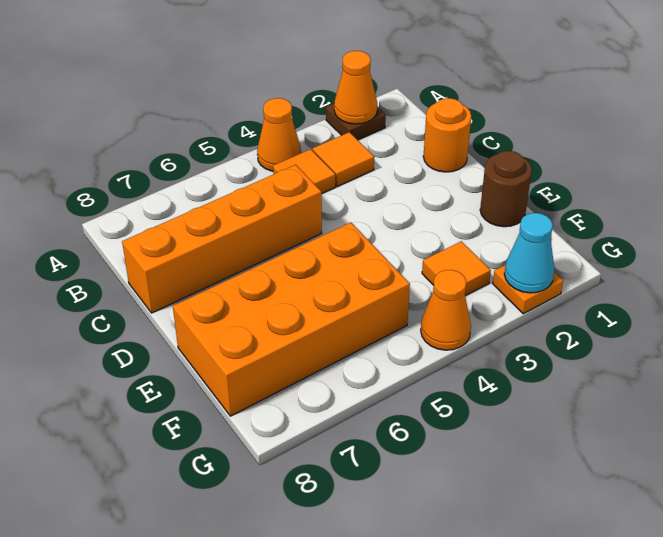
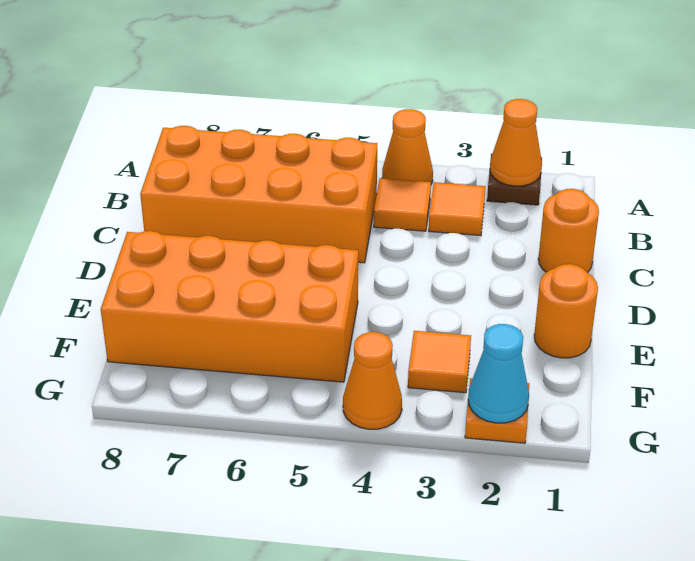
orange brick C5:C8 level 1 -> orange brick B5:C8 level 1
brown round brick E1 level 1 -> orange round brick E1 level 1

